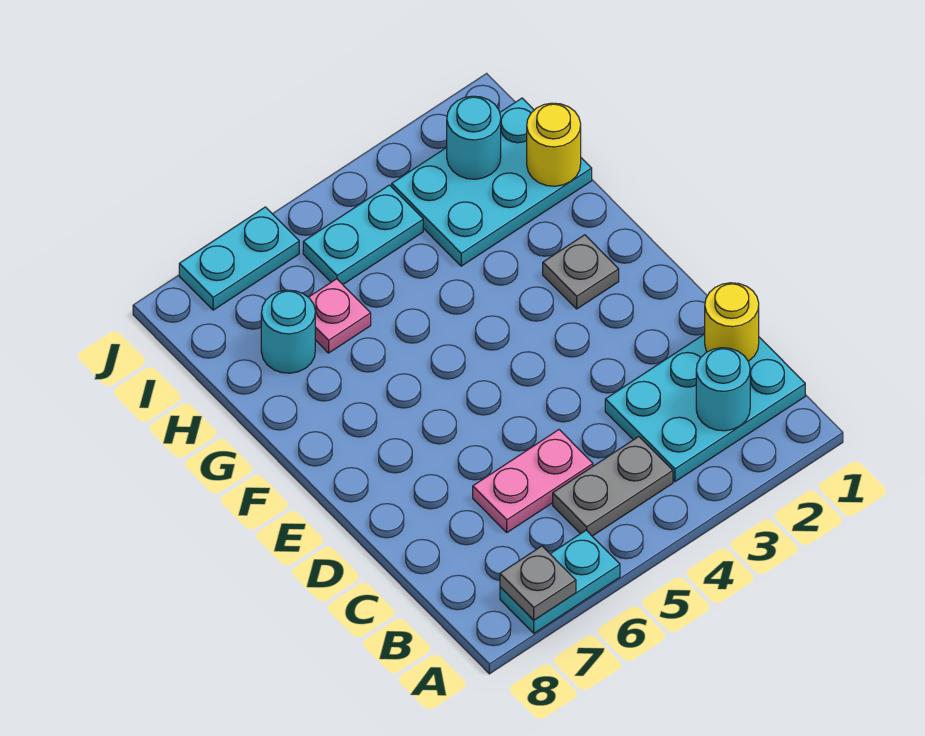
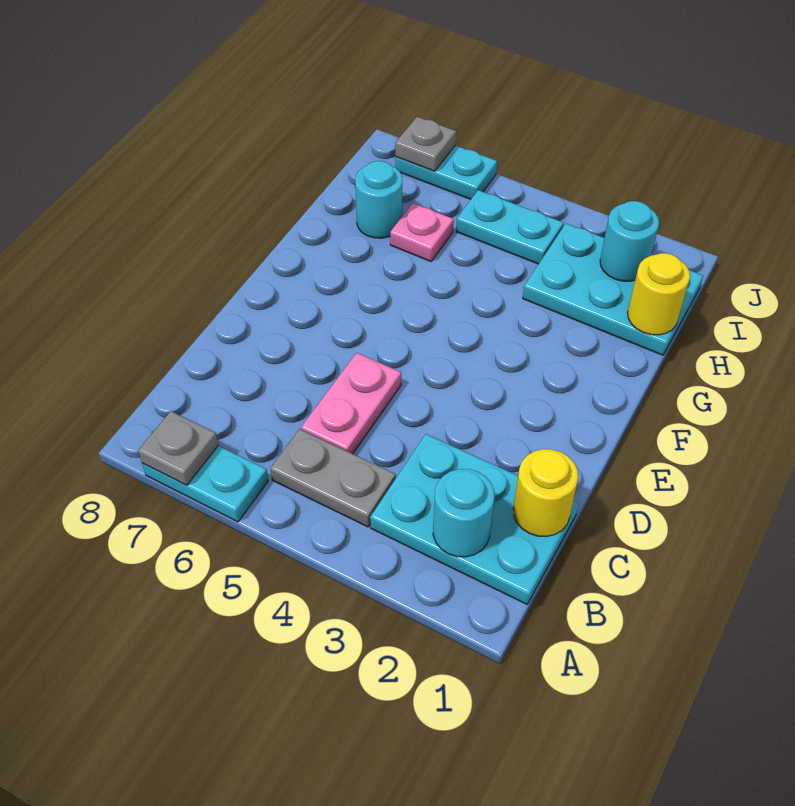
pink plate C5:C6 level 1 -> pink plate C5:D5 level 1
grey plate F2 level 1 -> grey plate J7 level 2

